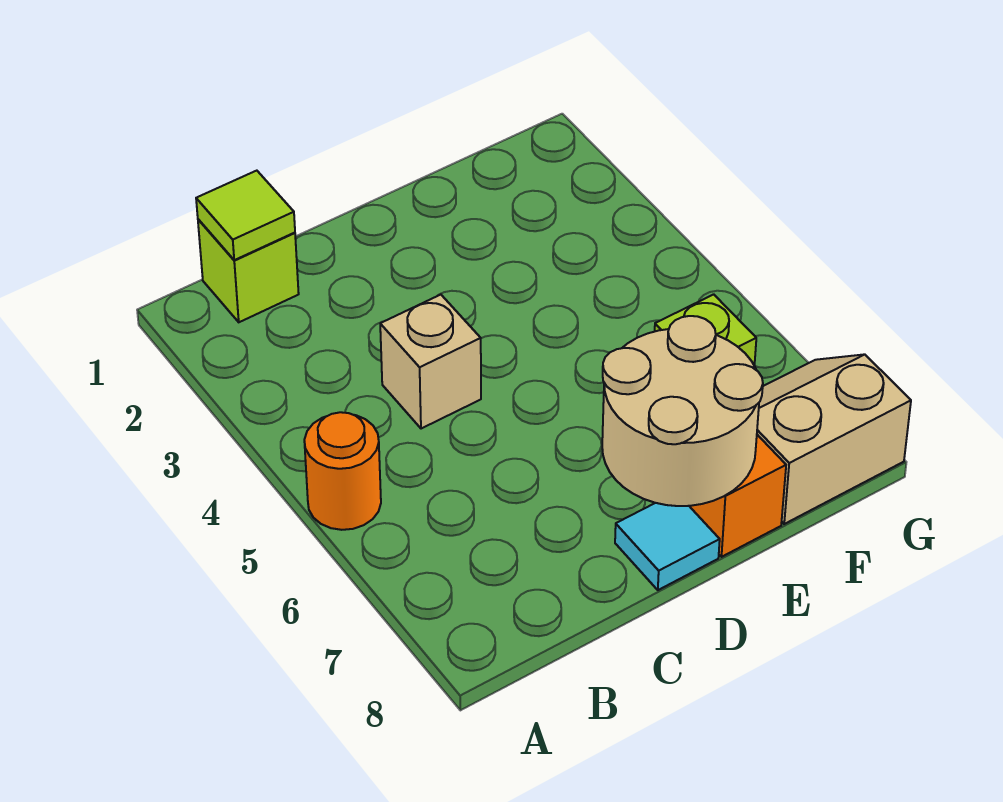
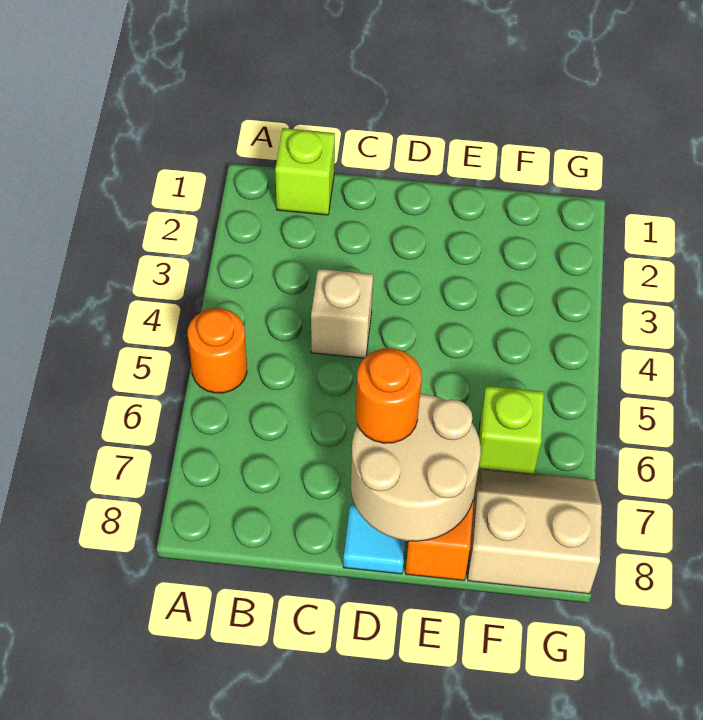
lime tile B1 level 2 -> none
none -> orange round brick D7 level 3

